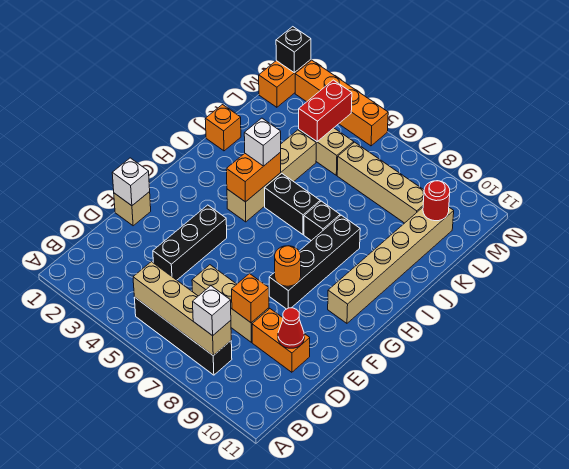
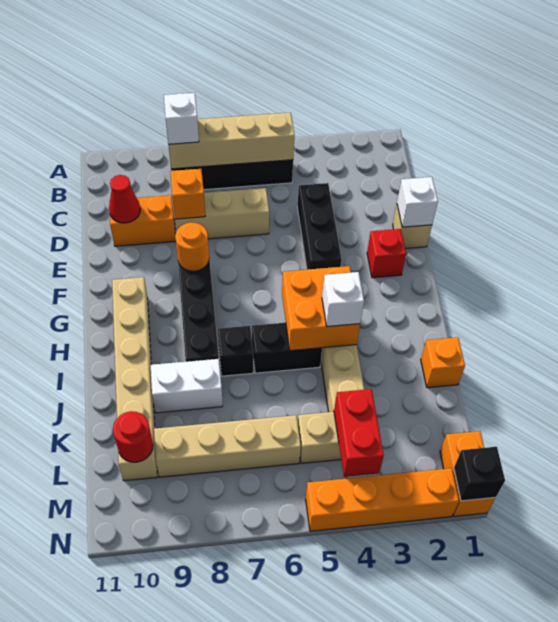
none -> red brick F2 level 1
orange brick H4:I4 level 2 -> orange brick H4:I5 level 2
none -> white brick J8:J9 level 1

